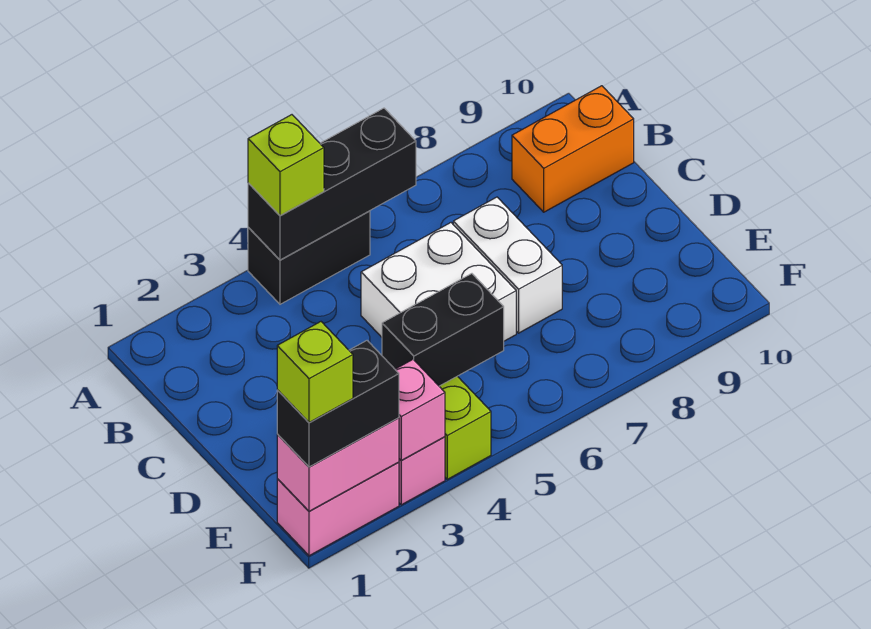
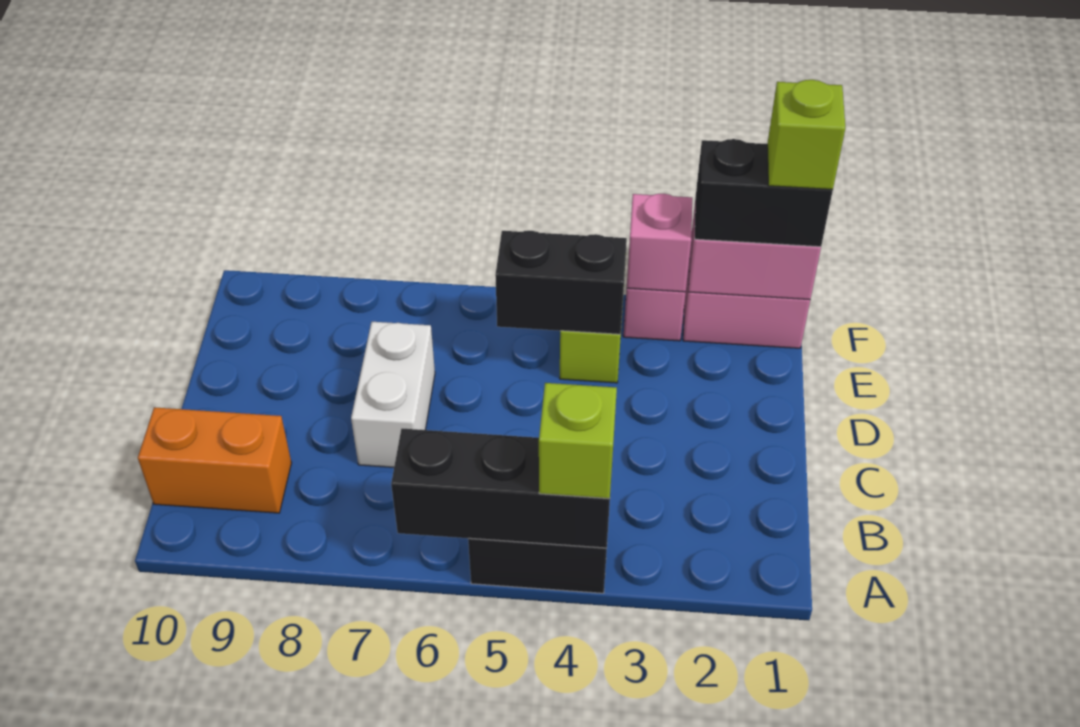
white brick C5:D6 level 1 -> none

